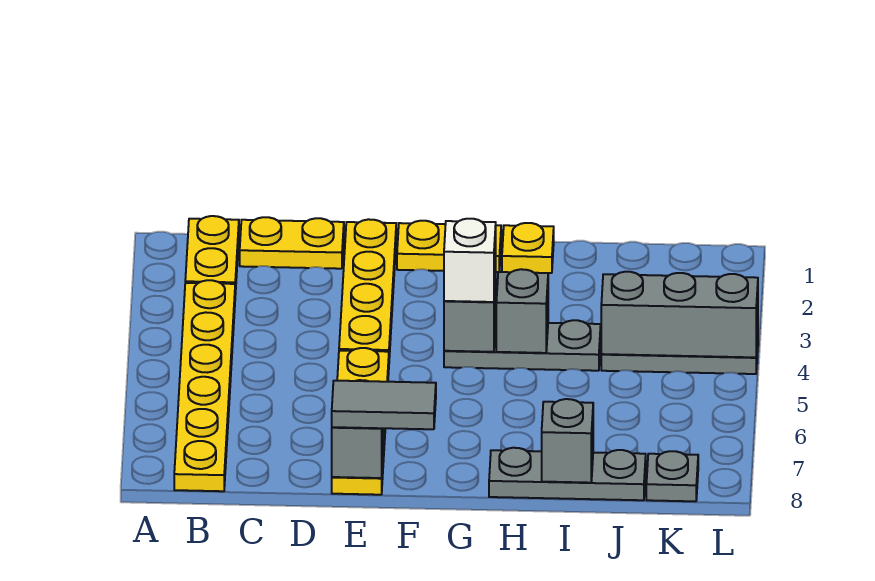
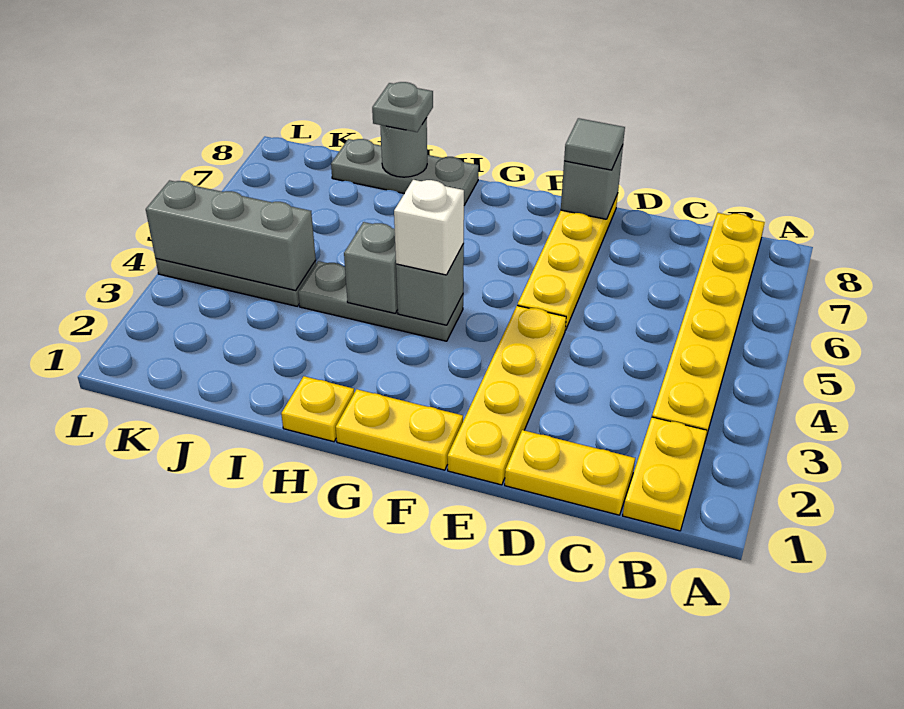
grey tile E8:F8 level 3 -> grey tile E8 level 3
grey brick I8 level 2 -> grey round brick I8 level 2
grey plate K8 level 1 -> grey plate I8 level 3

